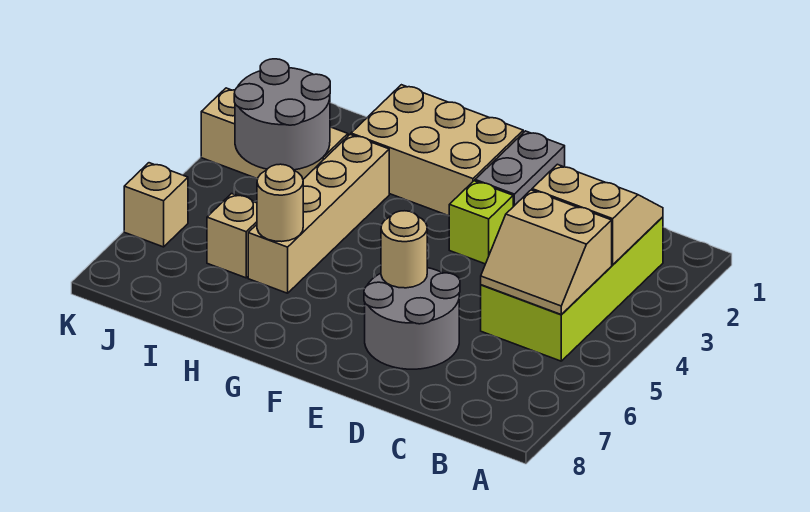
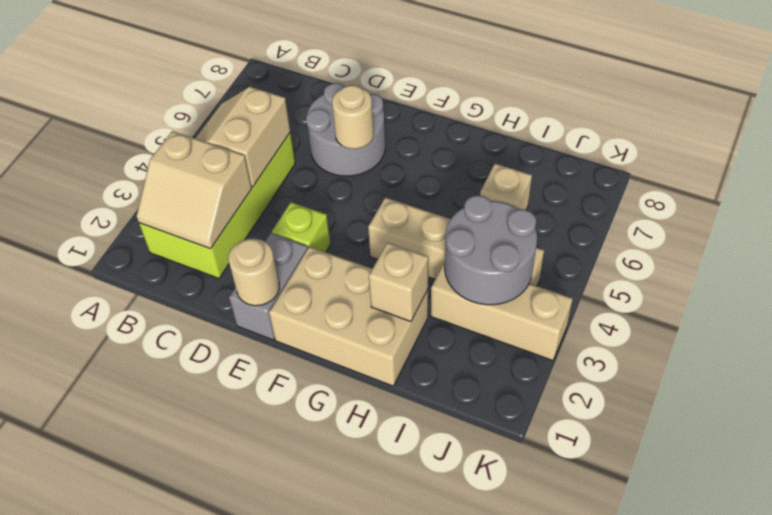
tan slope B4:C5 level 2 top 4 -> tan slope B4:C5 level 2 top C
tan brick H3:H6 level 1 -> tan brick G4:J4 level 1
tan round brick H6 level 2 -> tan round brick E1 level 2
tan brick K6 level 1 -> tan brick H2 level 2

